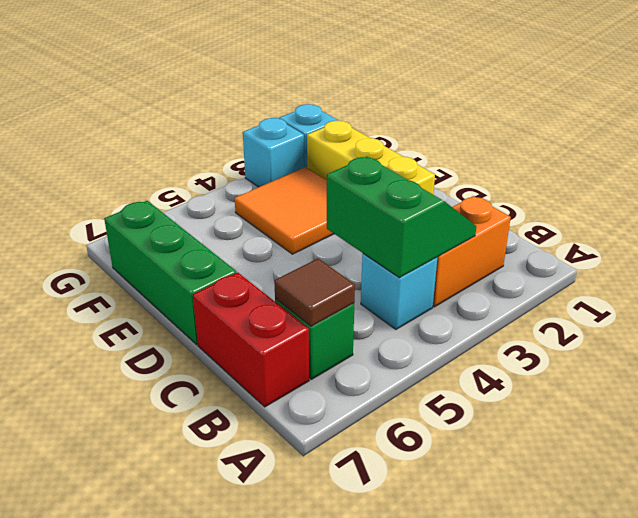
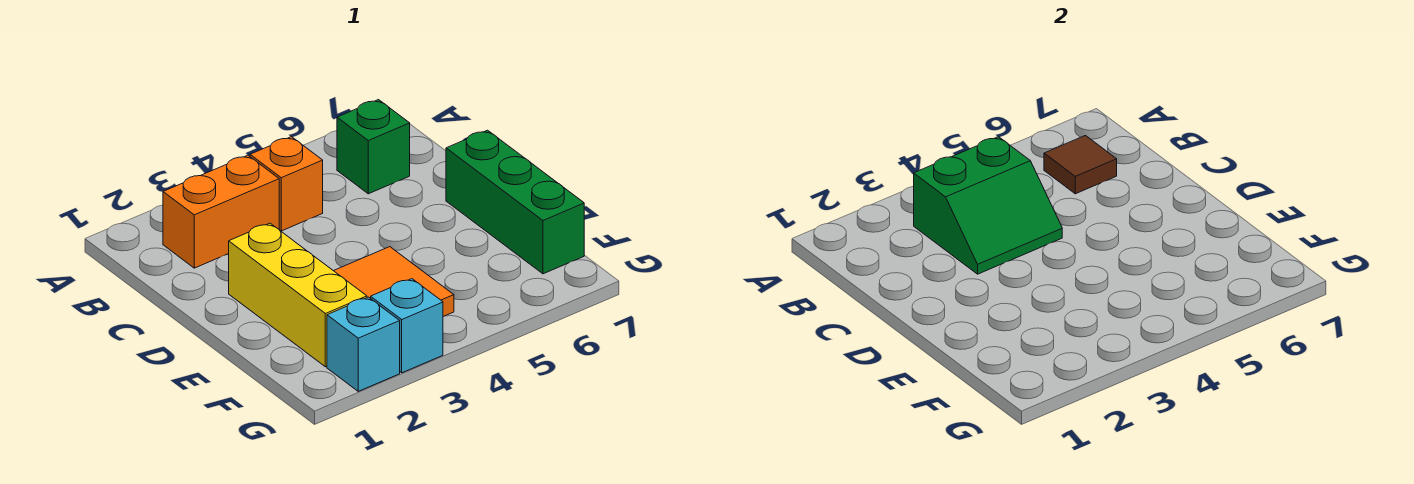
green slope B3:C4 level 2 top 4 -> green slope B3:C4 level 2 top B
cyan brick B4 level 1 -> orange brick B4 level 1
red brick B7:C7 level 1 -> none

